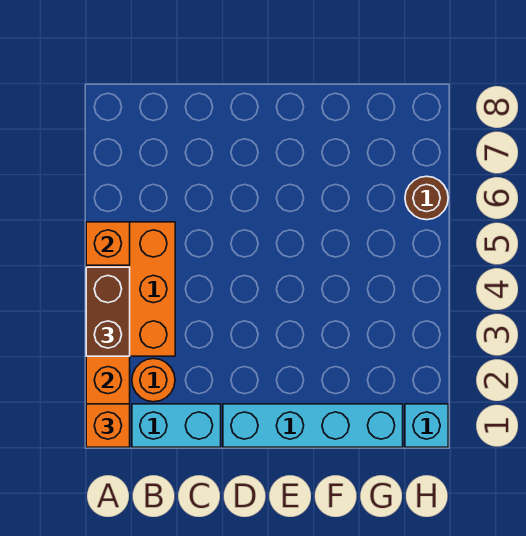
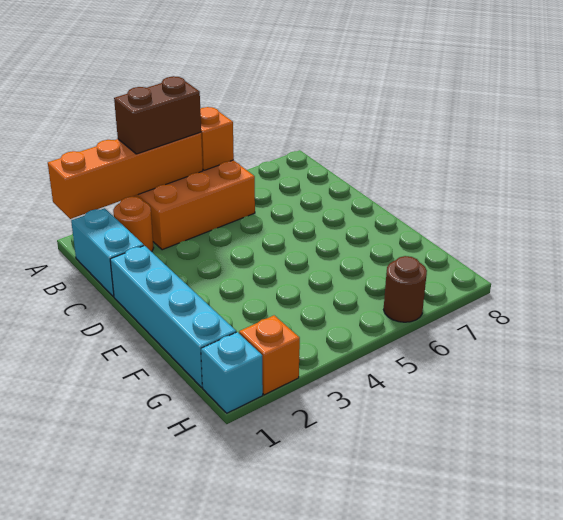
orange brick A1 level 3 -> orange brick H2 level 1

